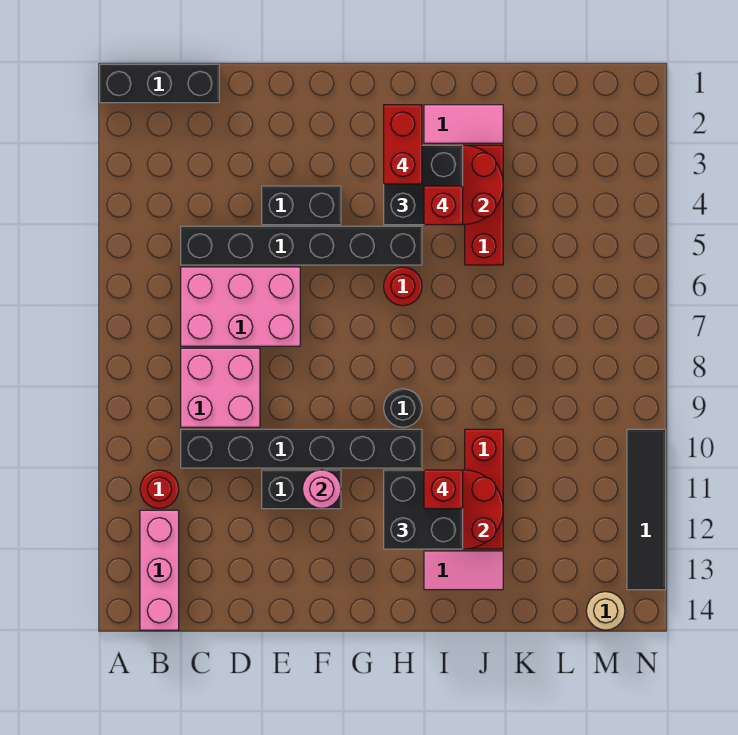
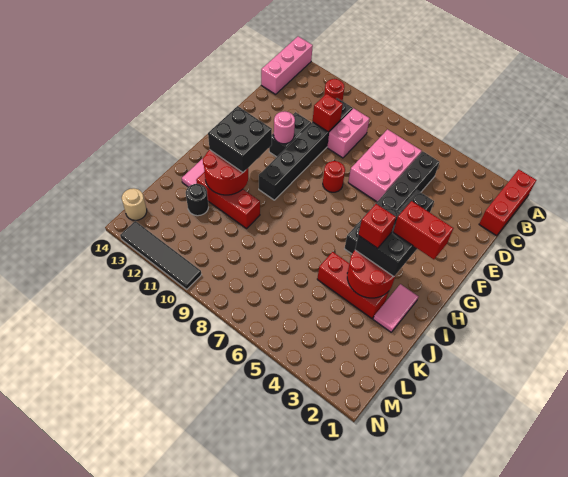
black brick A1:C1 level 1 -> red brick A1:C1 level 1
pink brick B12:B14 level 1 -> pink brick A14:C14 level 1
pink brick C8:D9 level 1 -> pink brick C9:D9 level 1
red round brick H6 level 1 -> red round brick F8 level 1
black round brick H9 level 1 -> black round brick K12 level 1
red brick I11 level 4 -> red brick D10 level 2

